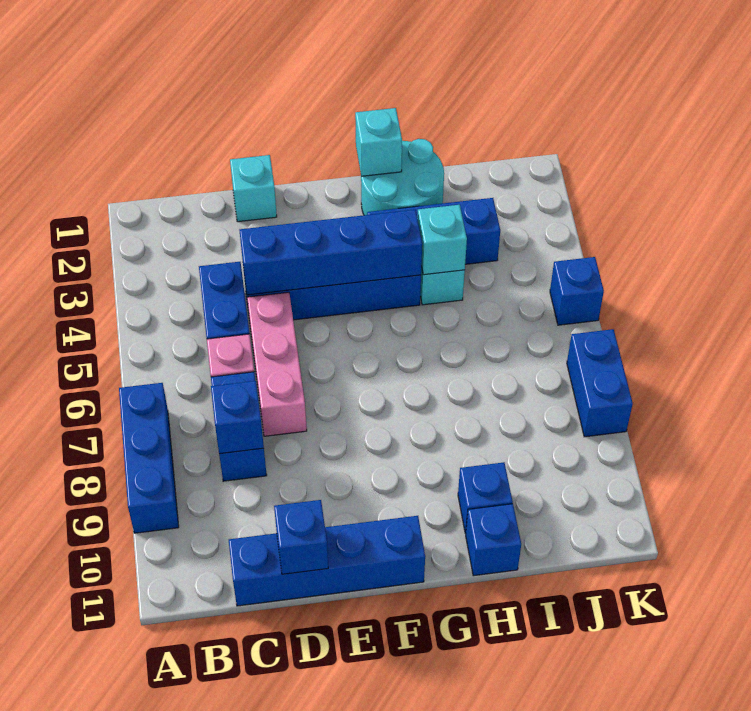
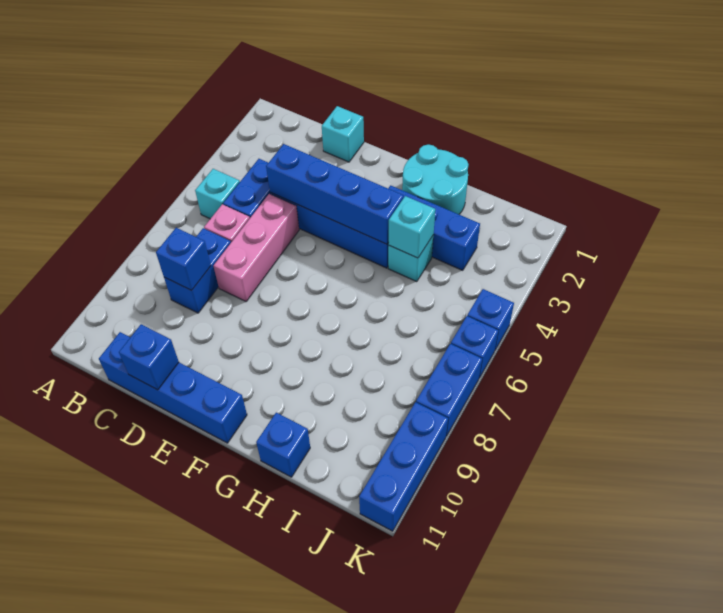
blue brick A7:A9 level 1 -> blue brick K9:K11 level 1
cyan brick G1 level 2 -> cyan brick B5 level 1
blue brick H10 level 1 -> blue brick K6 level 1

